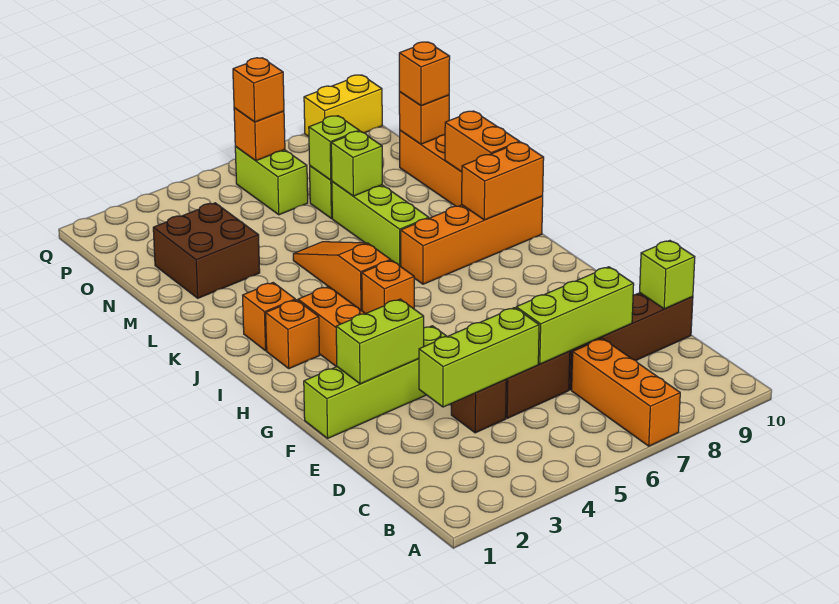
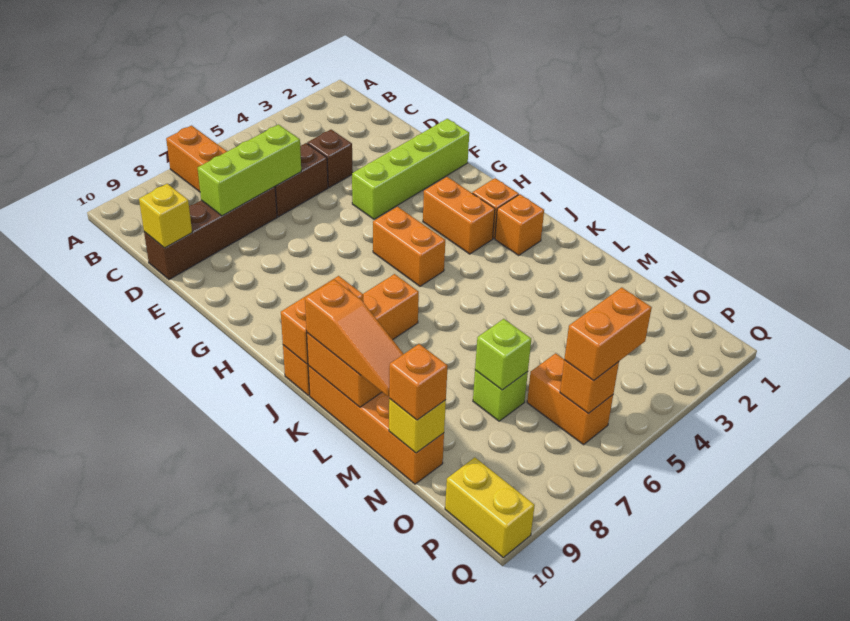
lime brick D3:D5 level 2 -> none
lime brick D10 level 2 -> yellow brick D10 level 2
lime brick F2:F3 level 2 -> none
orange brick I5 level 1 -> orange brick H5:I5 level 1
orange slope J5:L5 level 1 top J -> orange slope K10:M10 level 3 top K
lime brick K7:M7 level 1 -> none
brown brick M2:N3 level 1 -> none
lime brick M7 level 2 -> none
orange brick N10 level 2 -> yellow brick N10 level 2
lime brick O6:P6 level 1 -> orange brick O6:P6 level 1
orange brick P6 level 3 -> orange brick P5:P6 level 3
yellow brick Q9:Q10 level 1 -> yellow brick P10:Q10 level 1

